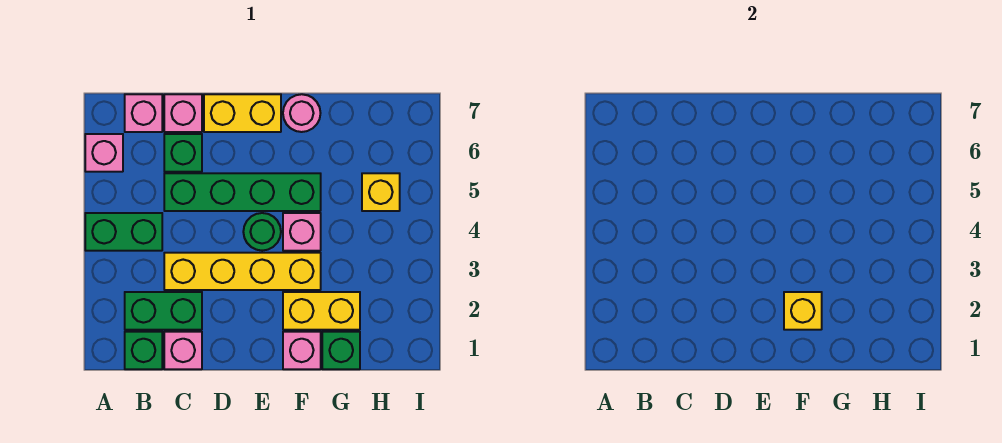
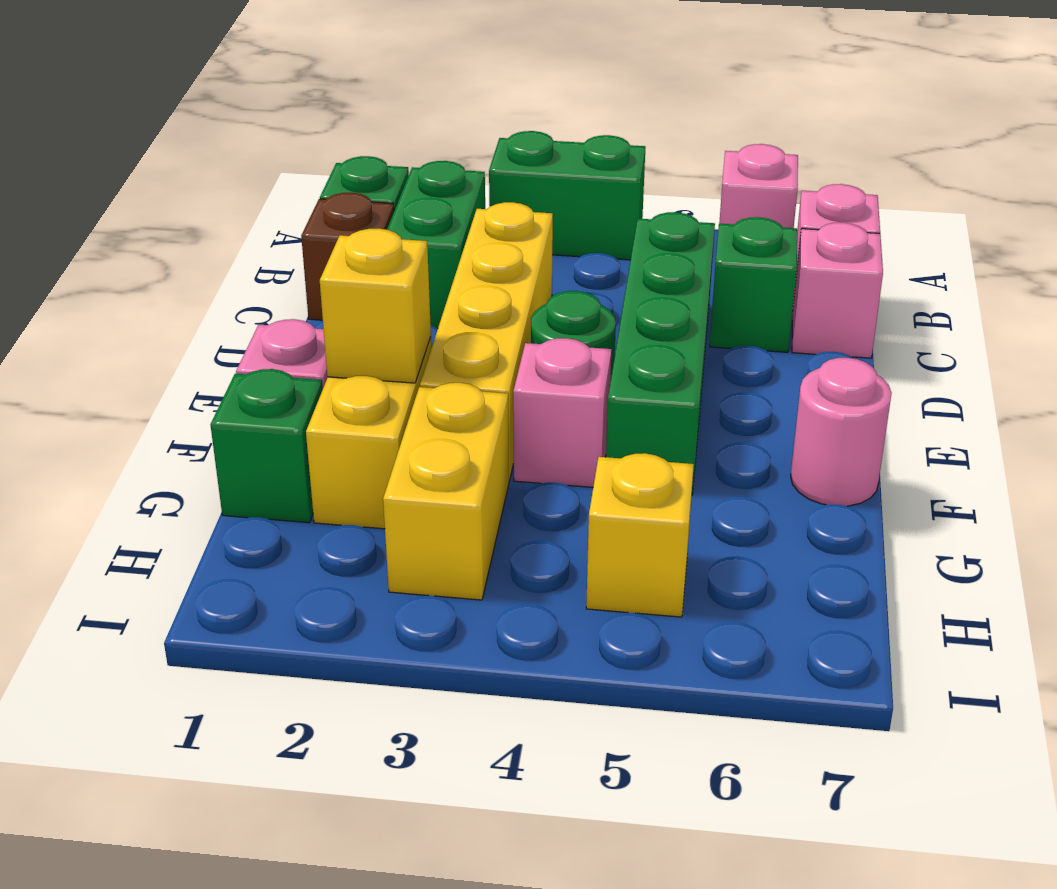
green brick A4:B4 level 1 -> green brick A3:A4 level 1
pink brick C1 level 1 -> brown brick C1 level 1
yellow brick D7:E7 level 1 -> yellow brick G3:H3 level 1

